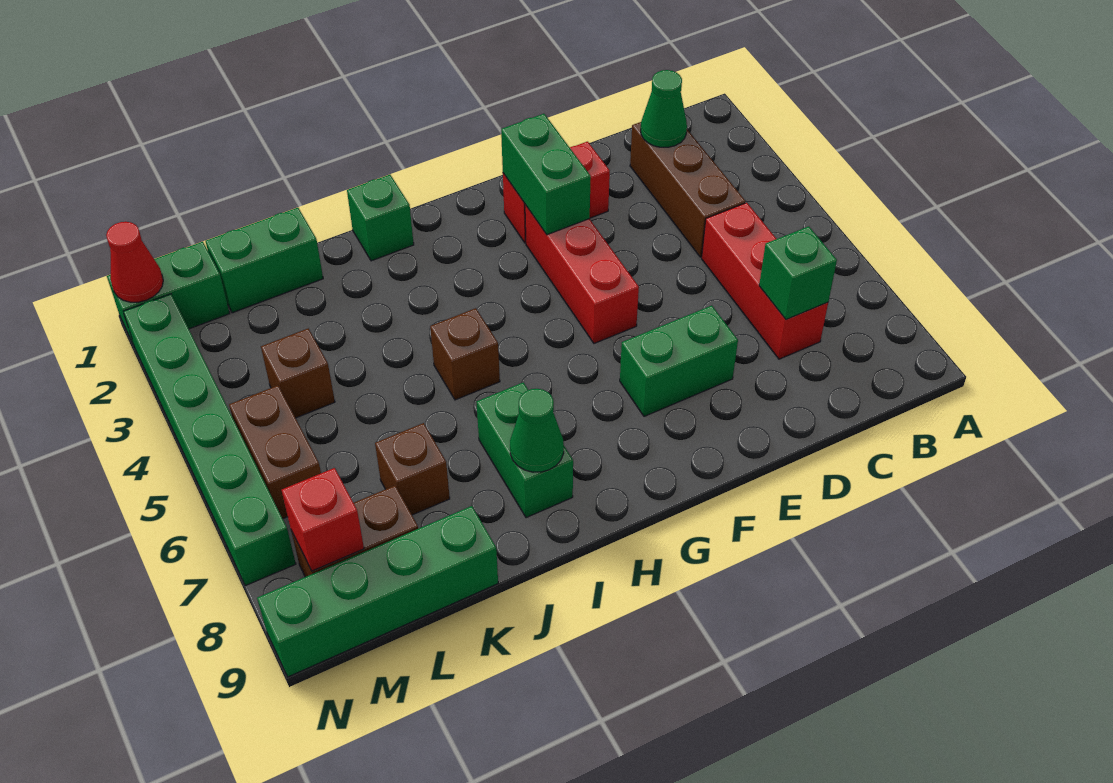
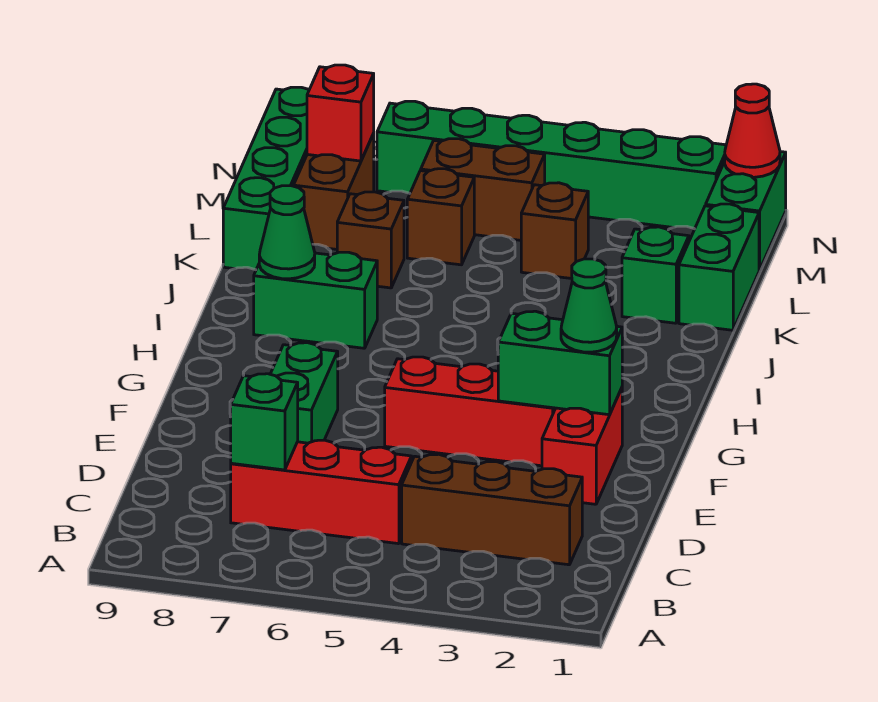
green cone C2 level 2 -> green cone F2 level 3
green brick I1 level 1 -> green brick K2 level 1
brown brick I5 level 1 -> brown brick L6 level 1

